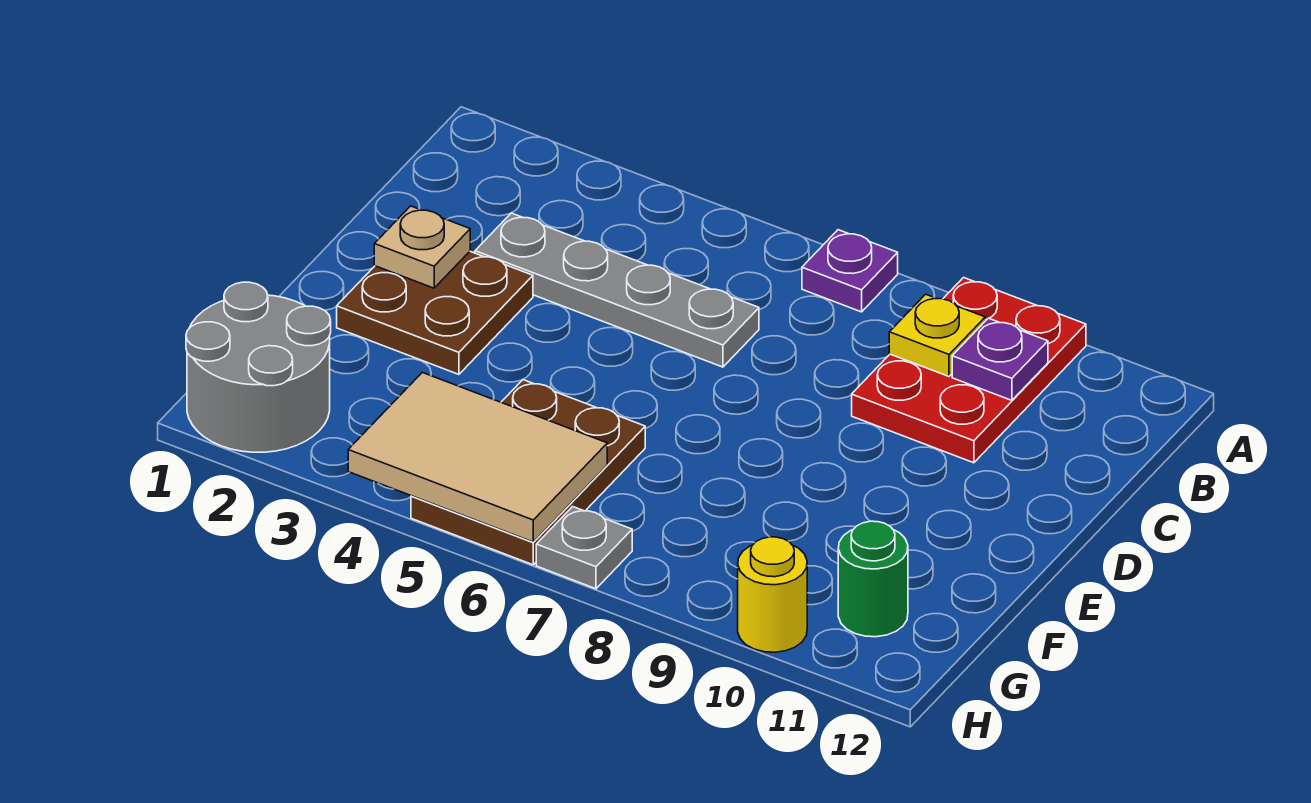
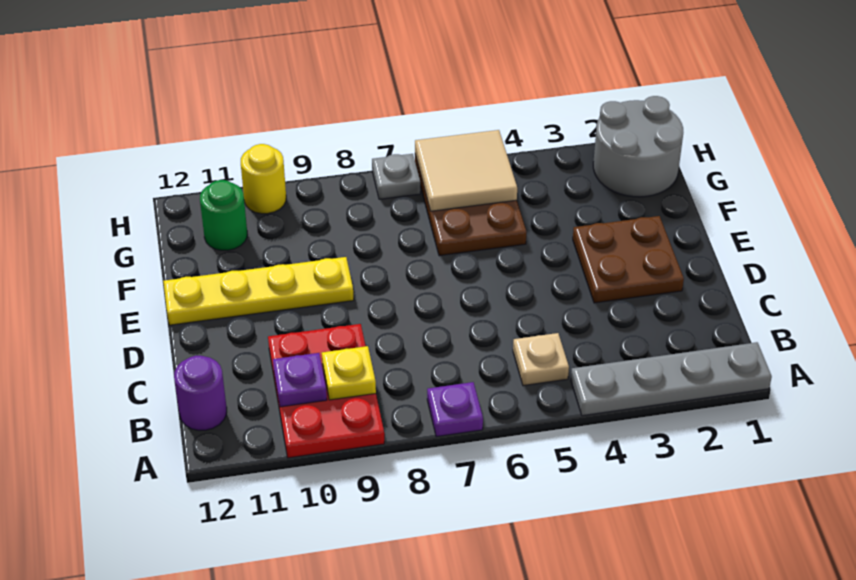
none -> purple round brick B12 level 1
grey plate C3:C6 level 1 -> grey plate A1:A4 level 1
tan plate D2 level 2 -> tan plate B5 level 1
none -> yellow plate E9:E12 level 1
tan tile G4:H6 level 2 -> tan tile G5:H6 level 2

